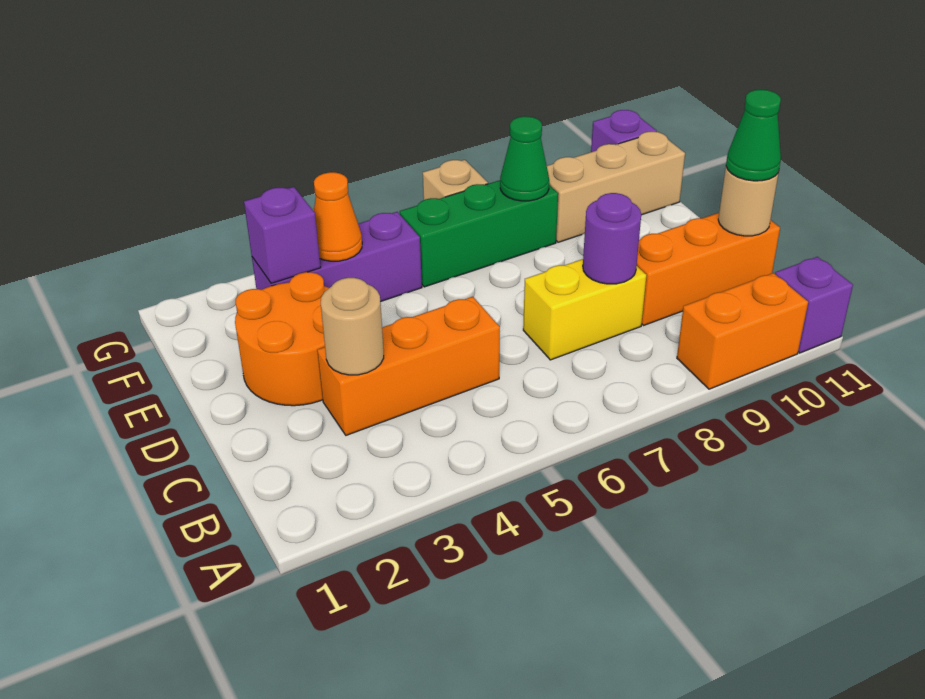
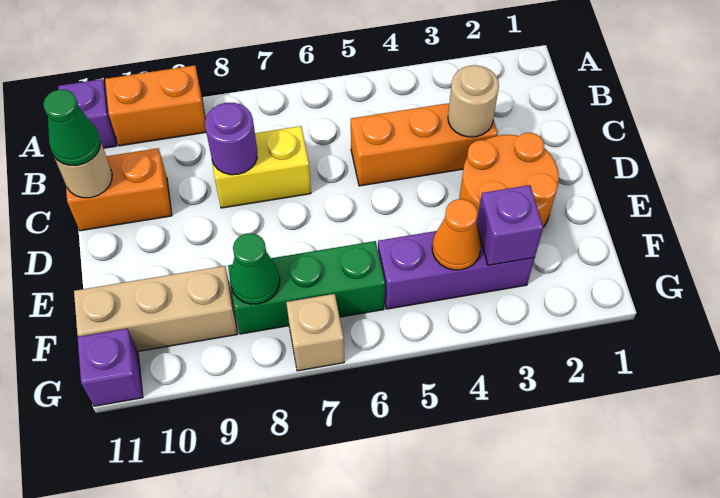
orange brick C9:C11 level 1 -> orange brick C10:C11 level 1

